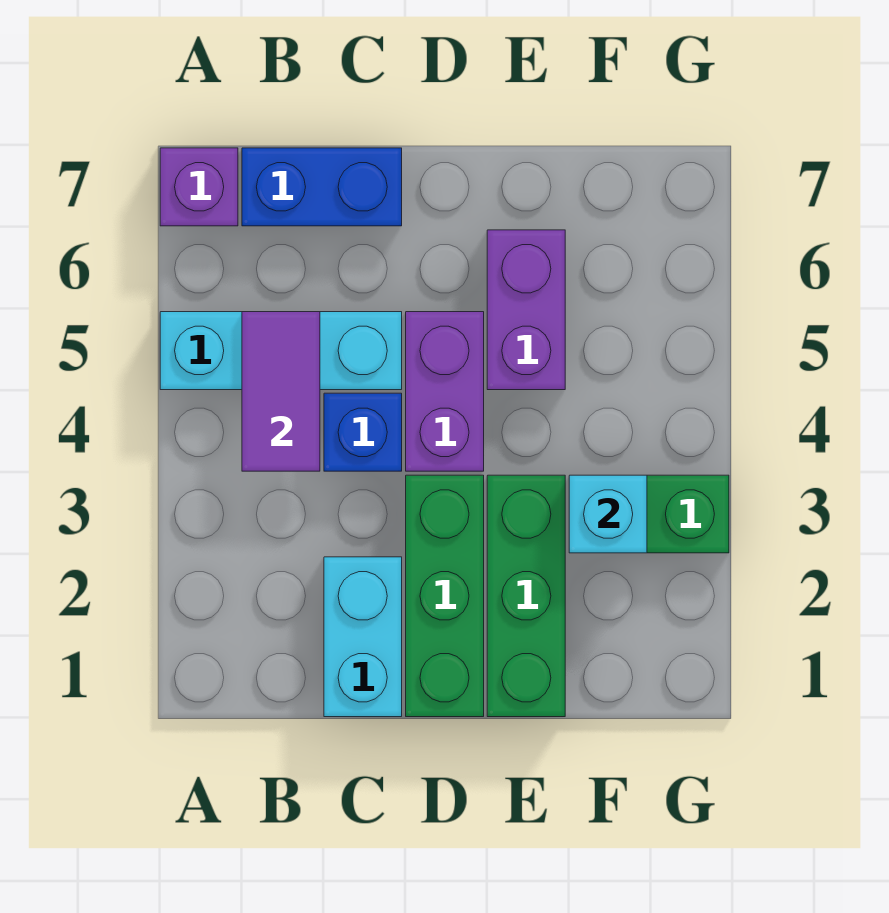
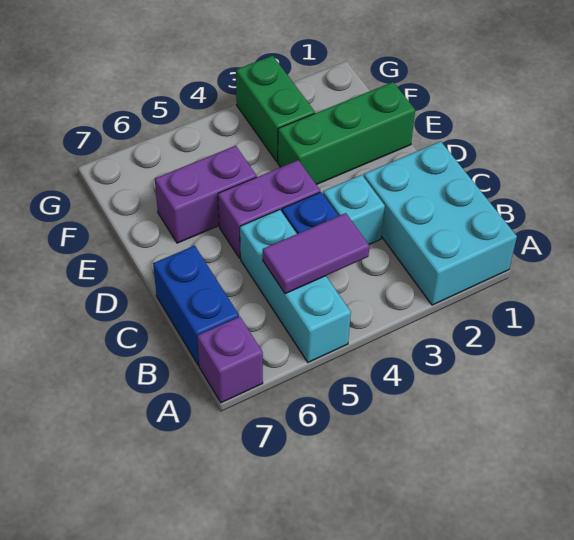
cyan brick C1:C2 level 1 -> cyan brick A1:C2 level 1
green brick D1:D3 level 1 -> none
cyan brick F3 level 2 -> cyan brick C3 level 1

